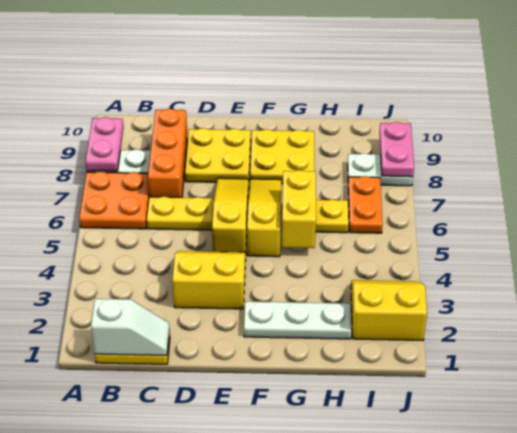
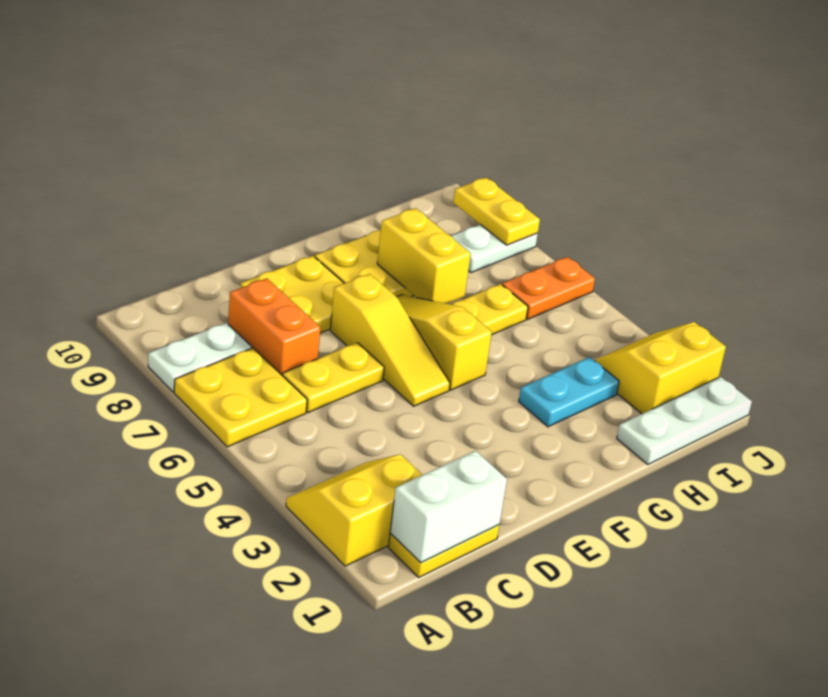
orange plate A6:B7 level 1 -> yellow plate A6:B7 level 1
pink plate A8:A9 level 2 -> none
white slope B1:C1 level 2 top B -> white brick B1:C1 level 2
orange brick C7:C9 level 1 -> orange brick C7:C8 level 1
yellow slope D3:E4 level 1 top 3 -> yellow slope A2:B3 level 1 top 2
yellow slope E5:E7 level 1 top 5 -> yellow slope E5:E7 level 1 top 7
white plate F2:H2 level 1 -> white plate H1:J1 level 1
none -> cyan plate G3:H3 level 1
yellow brick G5:G6 level 2 -> yellow brick G7:G8 level 2
orange plate I6:I7 level 1 -> orange plate I6:J6 level 1
pink plate J8:J9 level 2 -> yellow plate J8:J9 level 2

